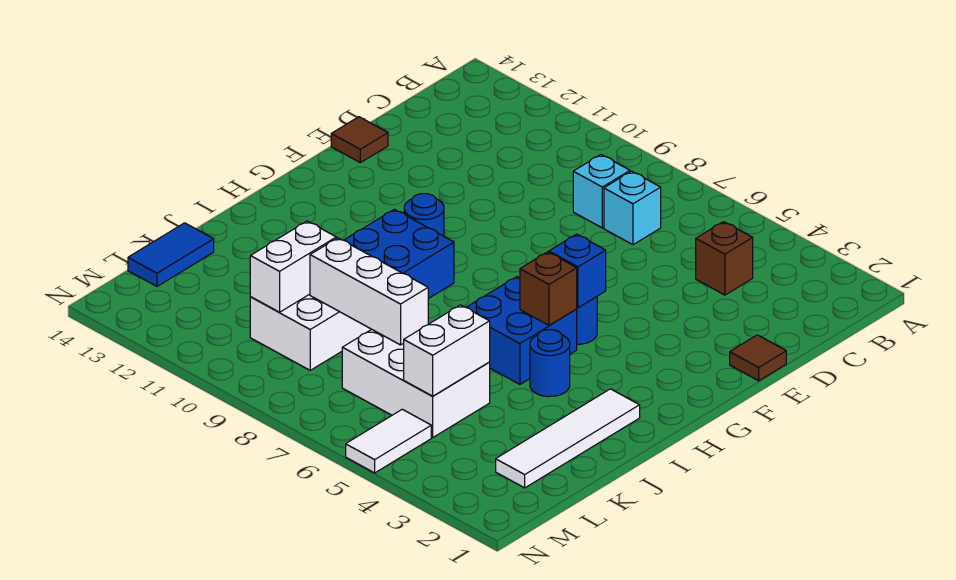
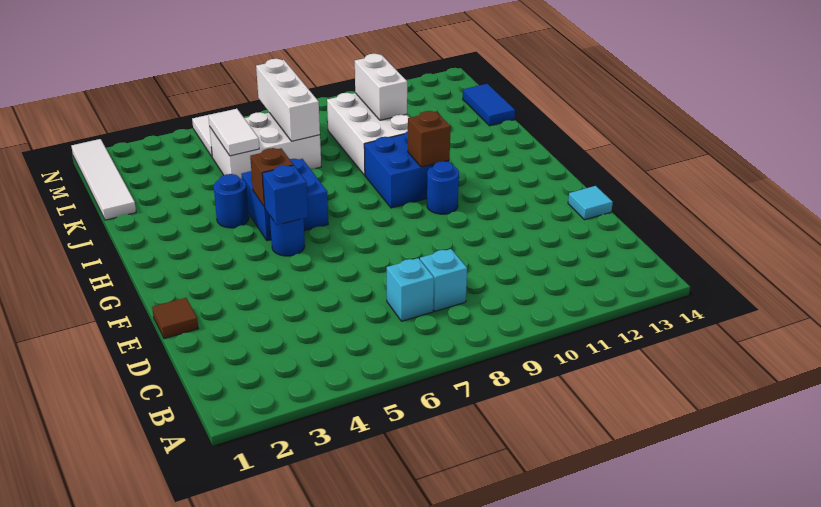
brown brick C4 level 1 -> brown brick H10 level 2
brown tile E14 level 1 -> cyan tile E14 level 1
white tile I2:L2 level 1 -> white tile K1:N1 level 1
white brick K5:L5 level 2 -> white tile K5:L5 level 2
white brick K7:K9 level 2 -> white brick K7:M7 level 2

